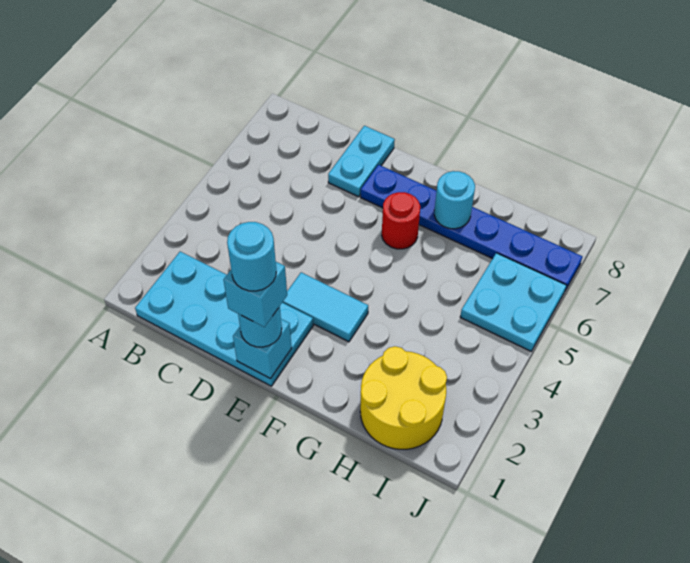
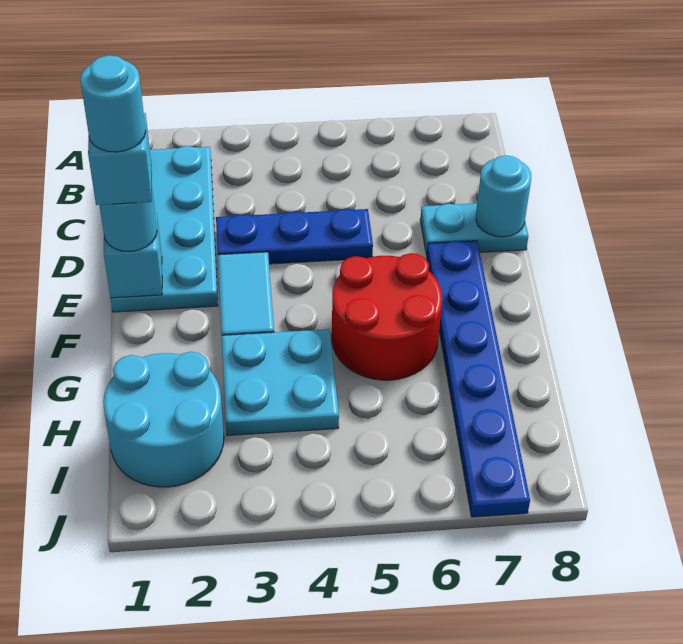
none -> blue plate D3:D5 level 1
red round brick F6 level 1 -> red round brick F5:G6 level 1
cyan round brick G7 level 2 -> cyan round brick D8 level 2
yellow round brick H1:I2 level 1 -> cyan round brick H1:I2 level 1
cyan plate I5:J6 level 1 -> cyan plate G3:H4 level 1

